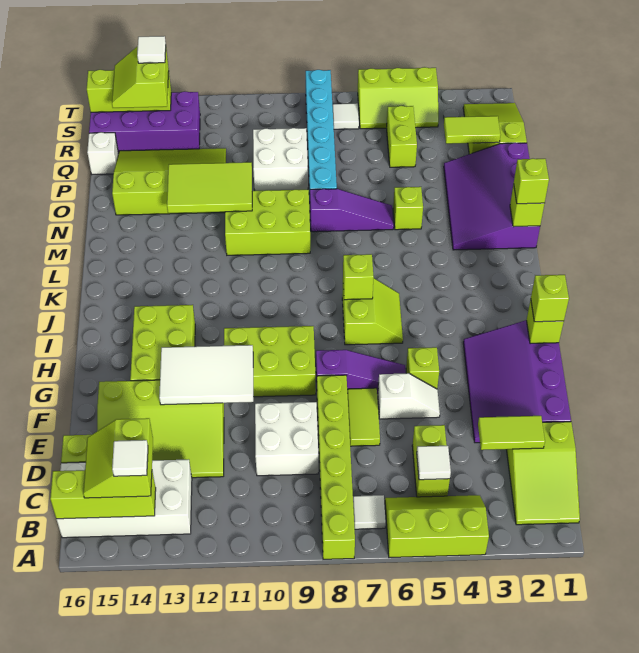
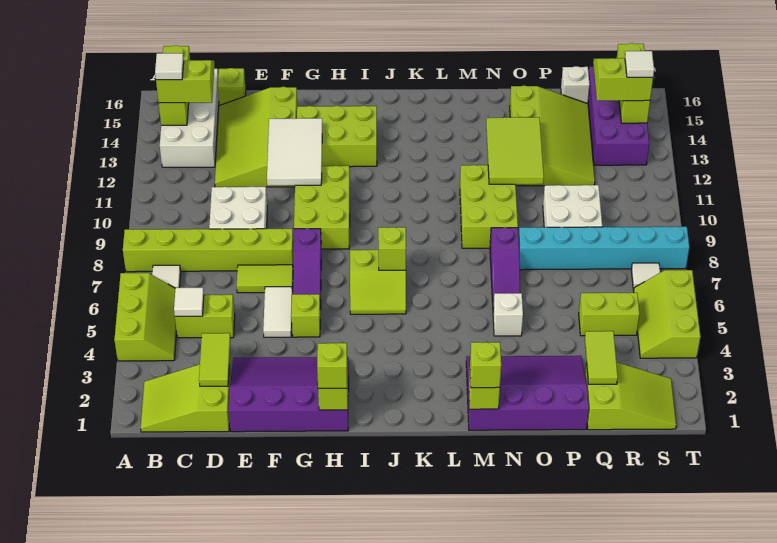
white slope F5:F6 level 1 top 6 -> white tile F5:F6 level 1
lime brick N5 level 1 -> white brick N5 level 1

